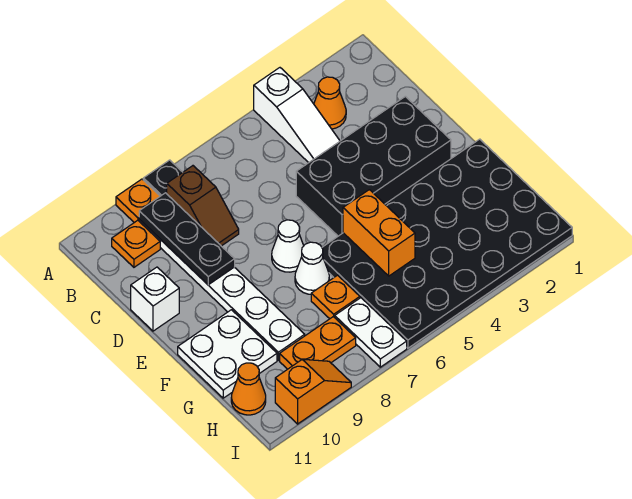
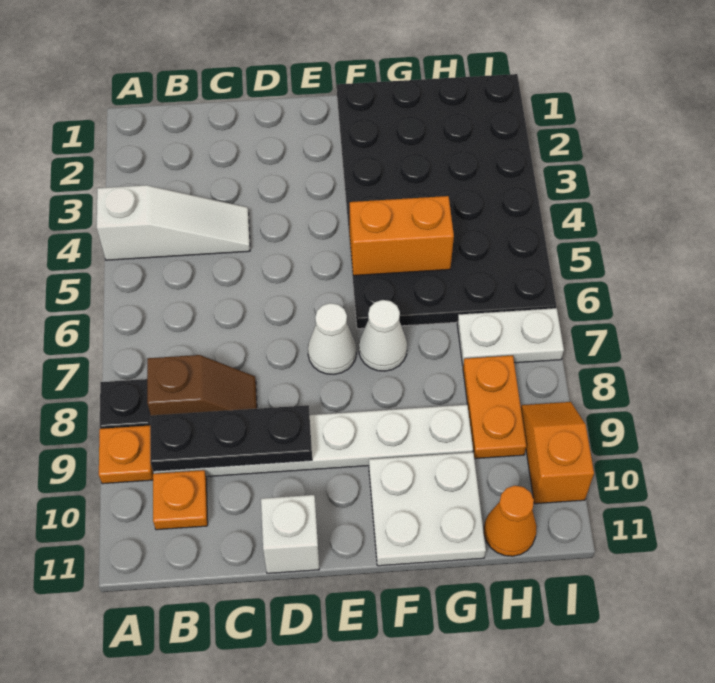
orange cone B3 level 1 -> none
black brick D2:E5 level 1 -> none
orange plate G7 level 1 -> none

